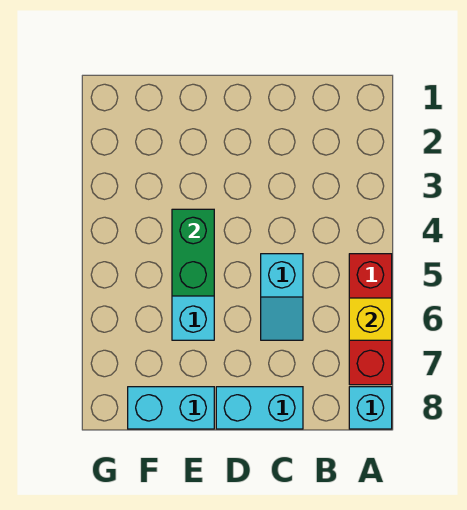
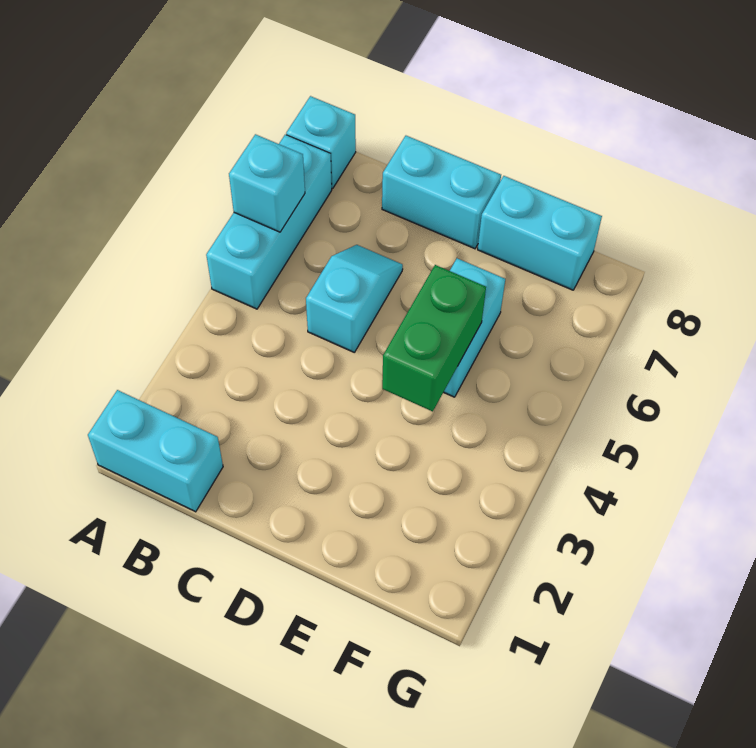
none -> cyan brick A1:B1 level 1
red brick A5:A7 level 1 -> cyan brick A5:A7 level 1
yellow brick A6 level 2 -> cyan brick A6 level 2

